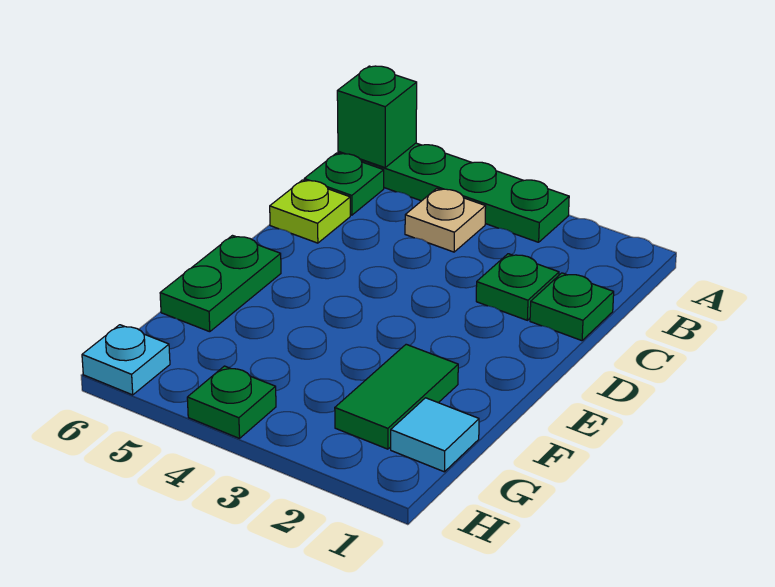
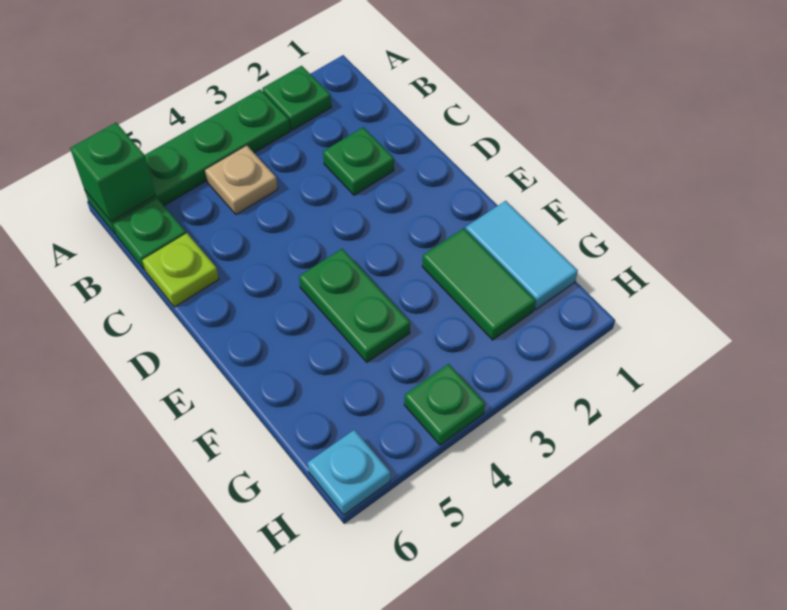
green plate C1 level 1 -> green plate A2 level 1
green plate E6:F6 level 1 -> green plate E4:F4 level 1
cyan tile G1 level 1 -> cyan tile F1:G1 level 1

